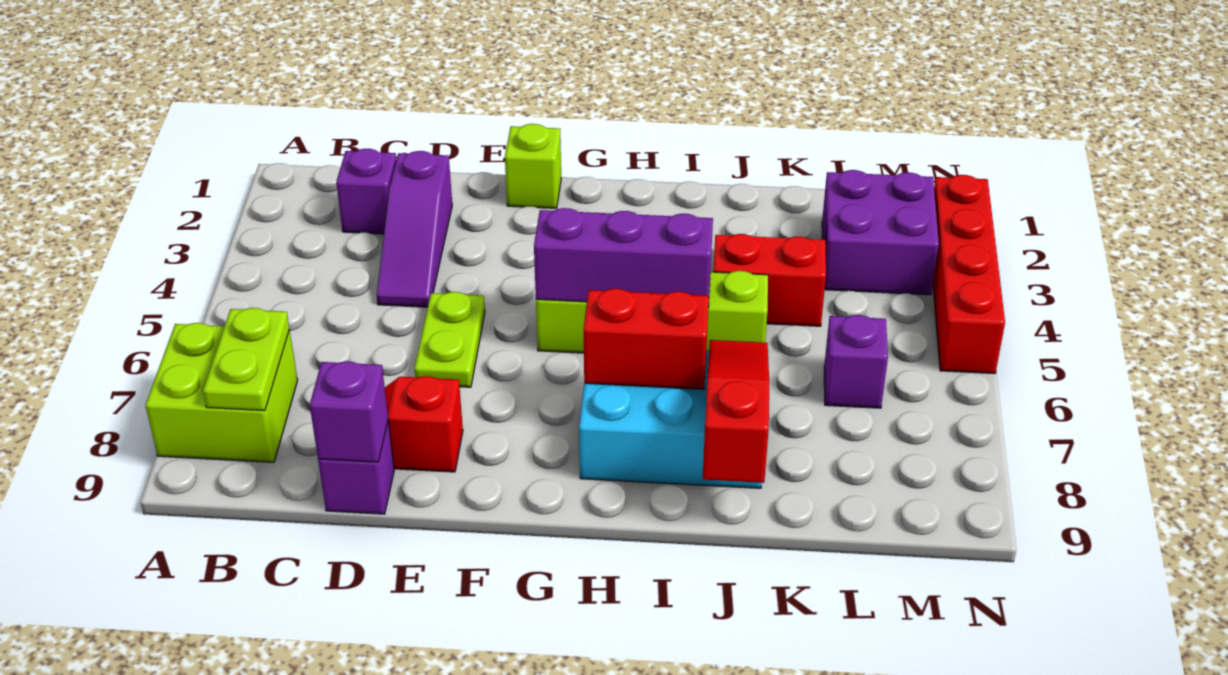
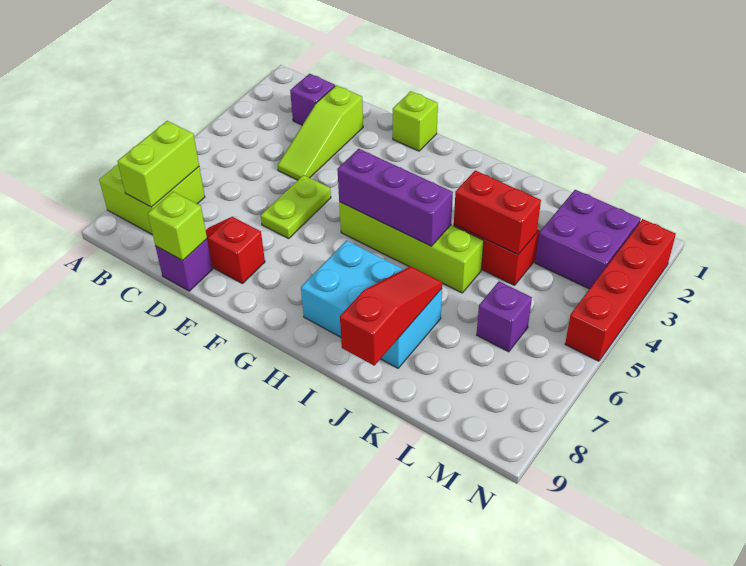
lime plate B7:B8 level 2 -> lime brick B7:B8 level 2
purple slope D2:D4 level 1 top 2 -> lime slope D2:D4 level 1 top 2
purple brick D9 level 2 -> lime brick D9 level 2
red brick H7:I7 level 2 -> red brick J4:K4 level 2

